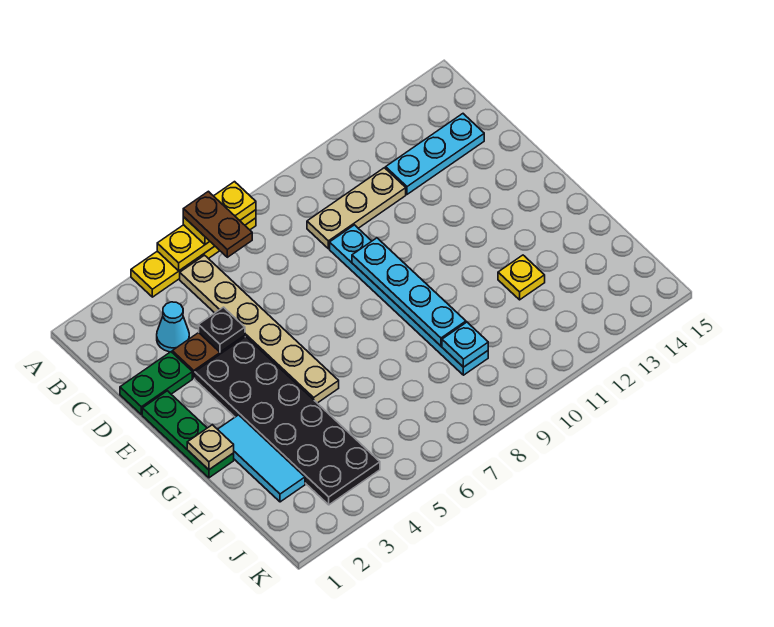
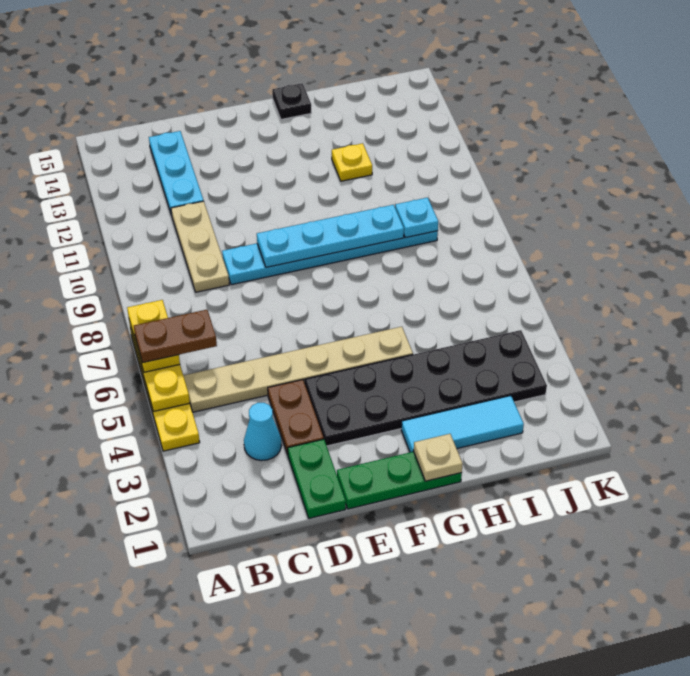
black plate D4 level 2 -> black plate G15 level 1

